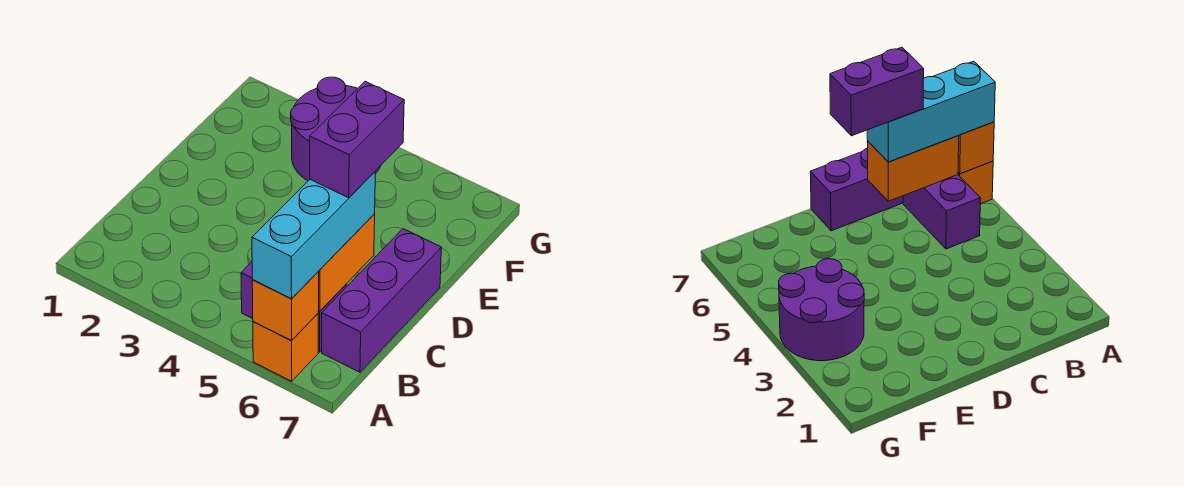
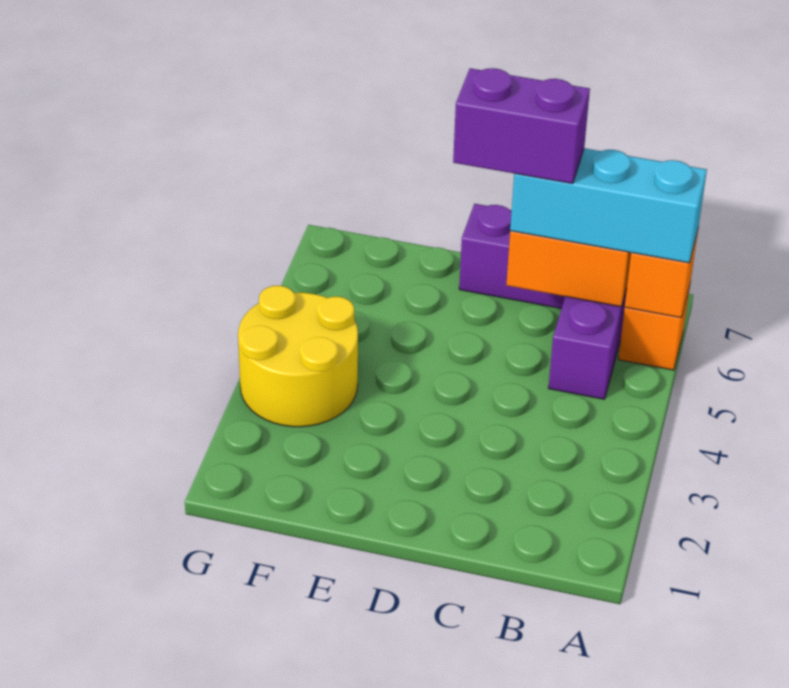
purple round brick F3:G4 level 1 -> yellow round brick F3:G4 level 1

